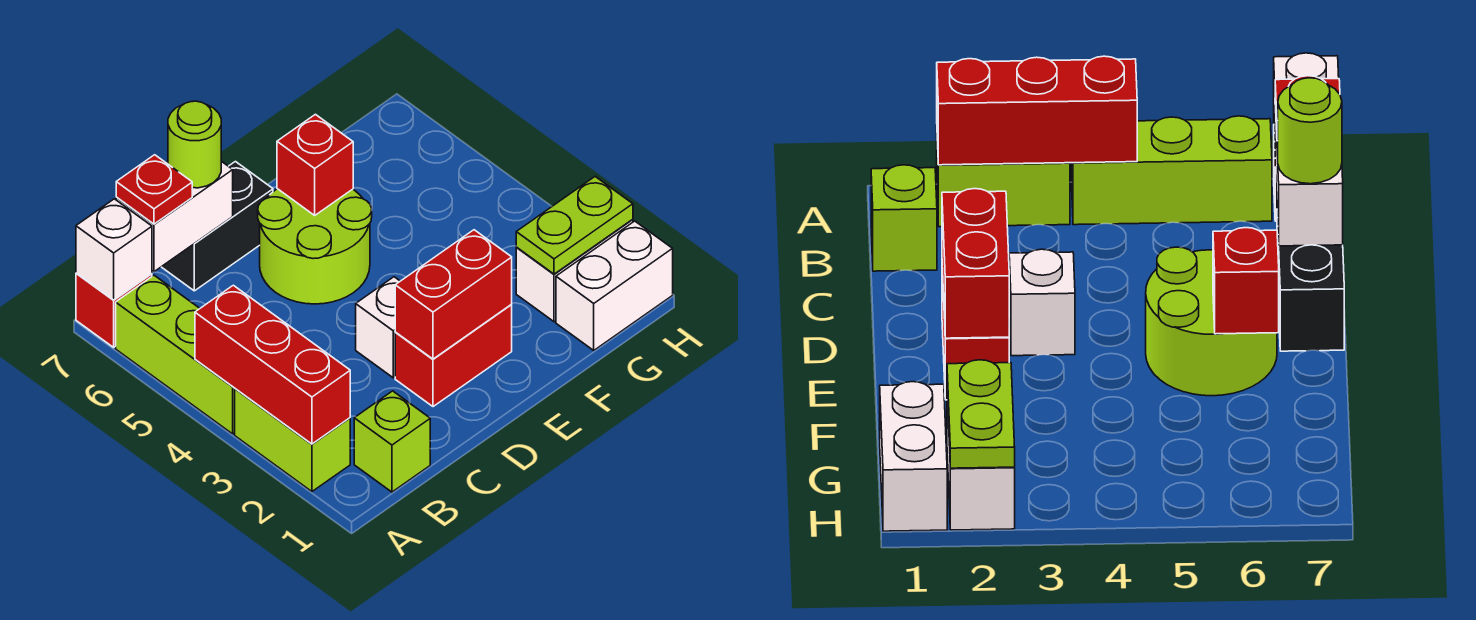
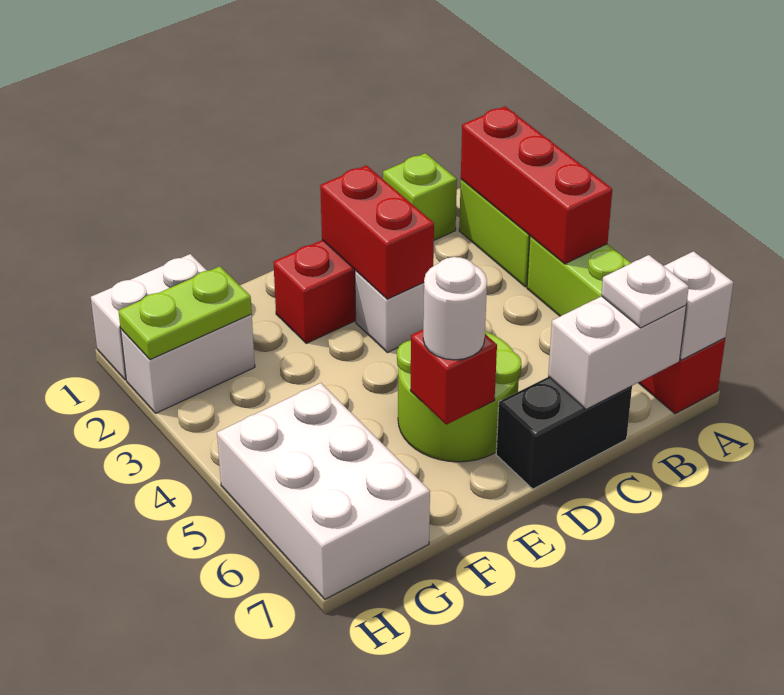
red plate B7 level 3 -> white plate B7 level 3
lime round brick C7 level 3 -> none
red brick D2:E2 level 2 -> red brick D2:D3 level 2
none -> white round brick E6 level 3
none -> white brick G5:H7 level 1

